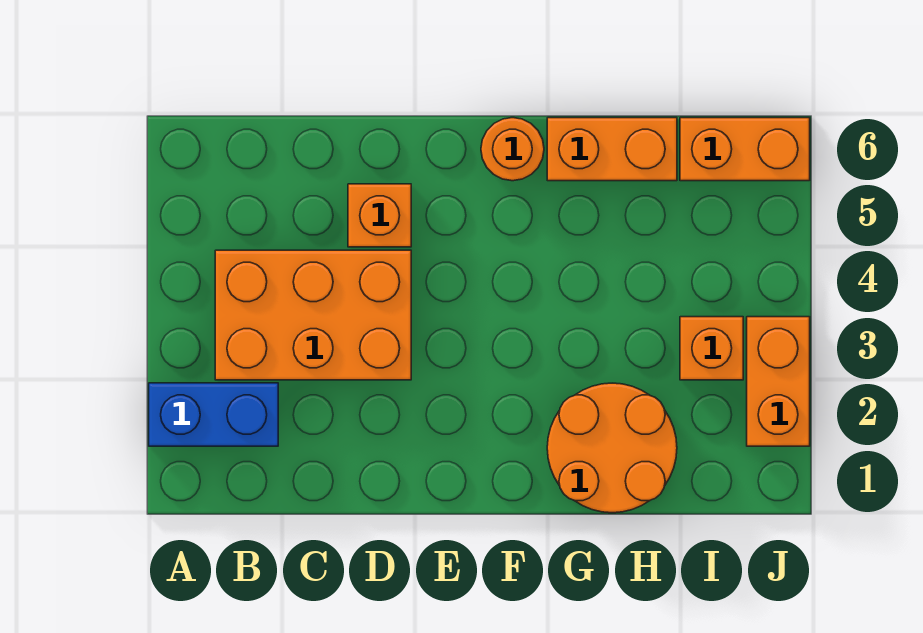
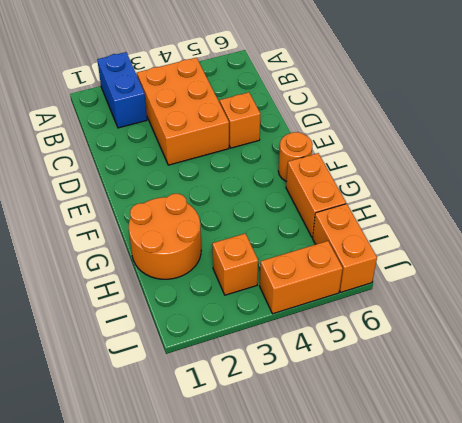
orange brick J2:J3 level 1 -> orange brick J4:J5 level 1

